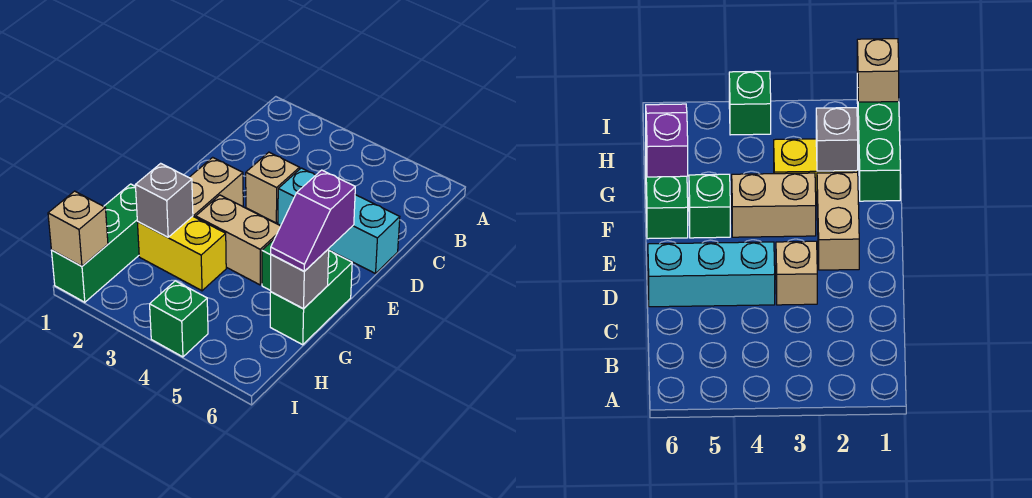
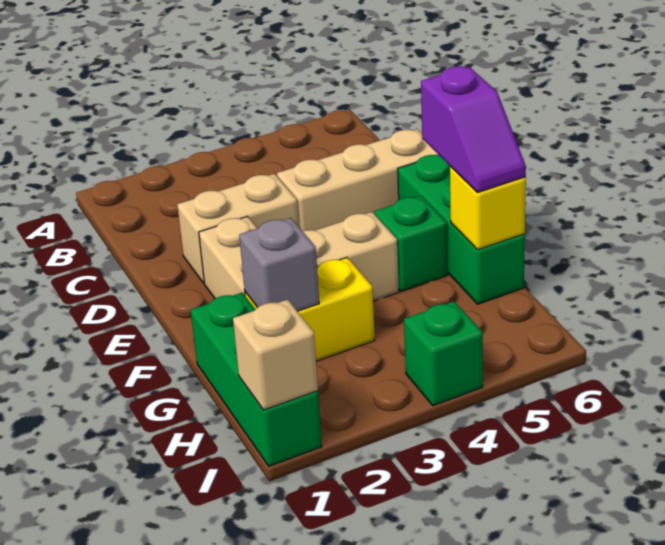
tan brick D3 level 1 -> tan brick D2:D3 level 1
cyan brick D4:D6 level 1 -> tan brick D4:D6 level 1
green brick F6:G6 level 1 -> green brick E6:G6 level 1
grey brick G6 level 2 -> yellow brick G6 level 2

